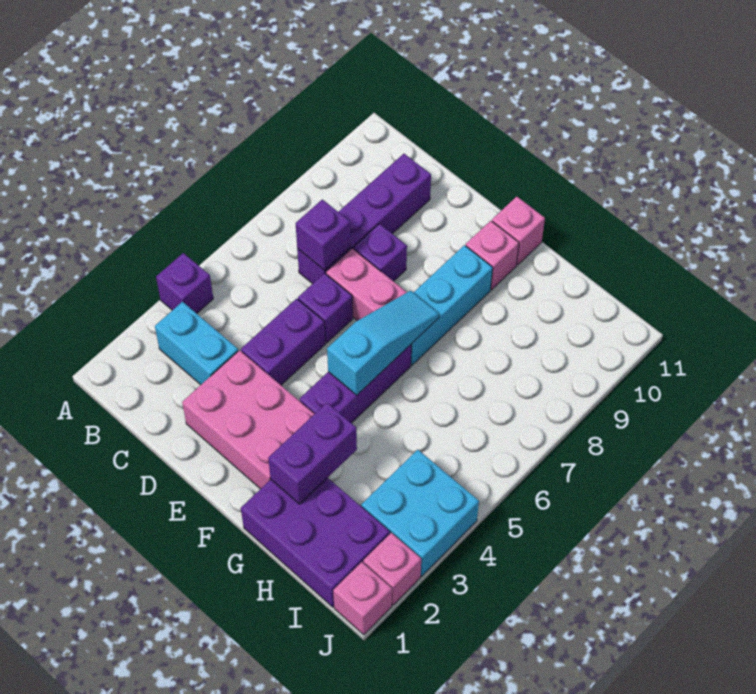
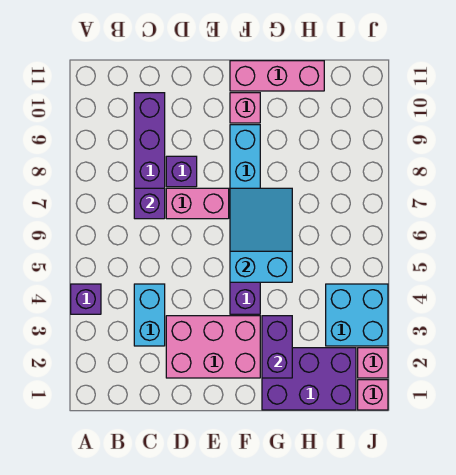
cyan brick B3:C3 level 1 -> cyan brick C3:C4 level 1
purple brick D4:D5 level 1 -> none
purple brick D6 level 1 -> none
cyan slope F5:F7 level 2 top 5 -> cyan slope F5:G7 level 2 top 5
pink brick F11 level 1 -> pink brick F11:H11 level 1

